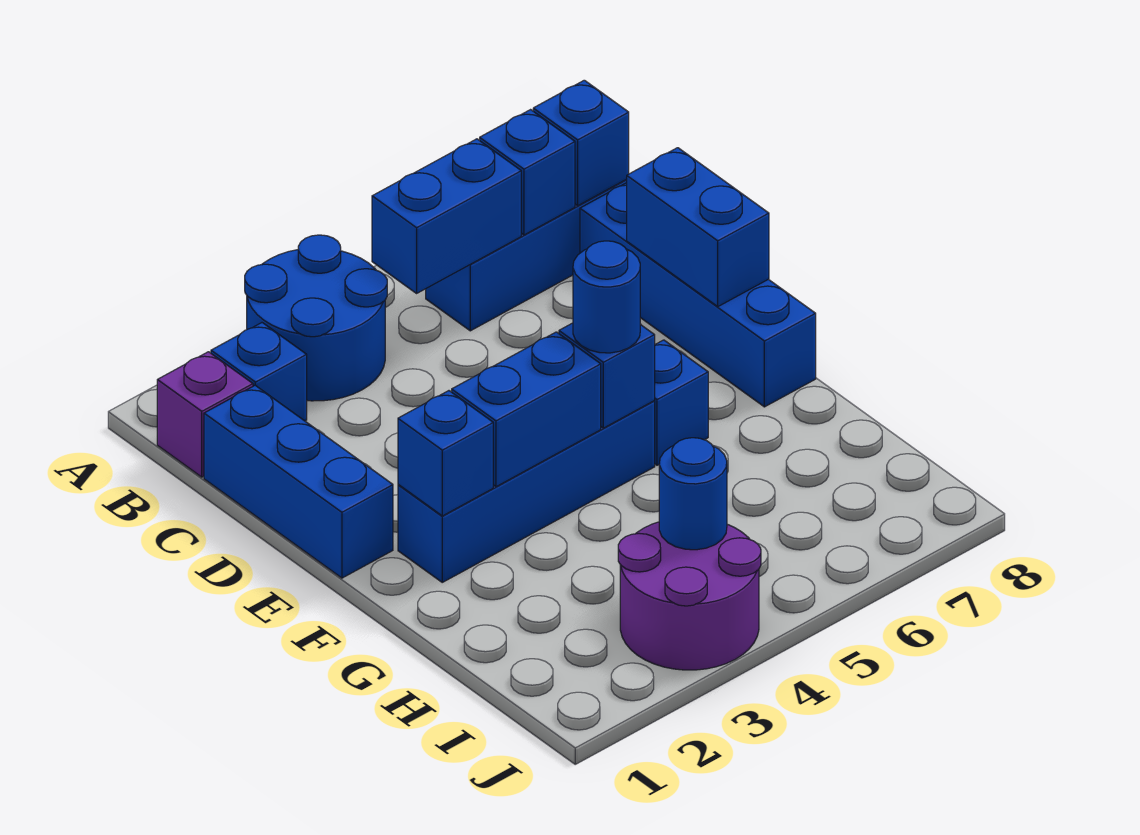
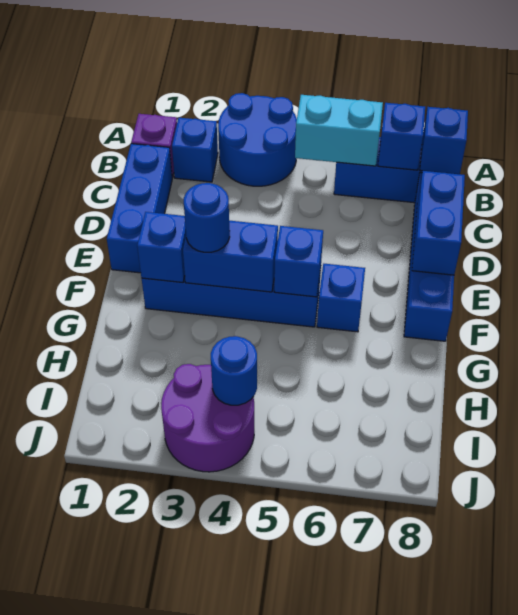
blue brick B5:B6 level 2 -> cyan brick B5:B6 level 2
blue round brick F5 level 3 -> blue round brick F3 level 3

